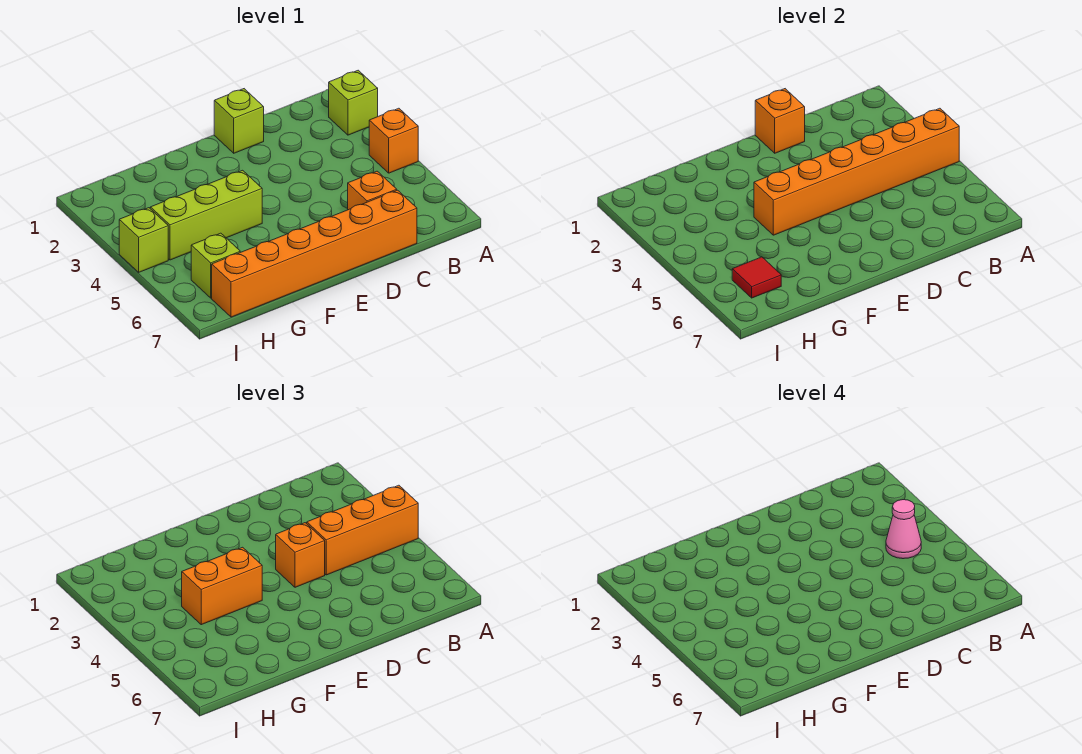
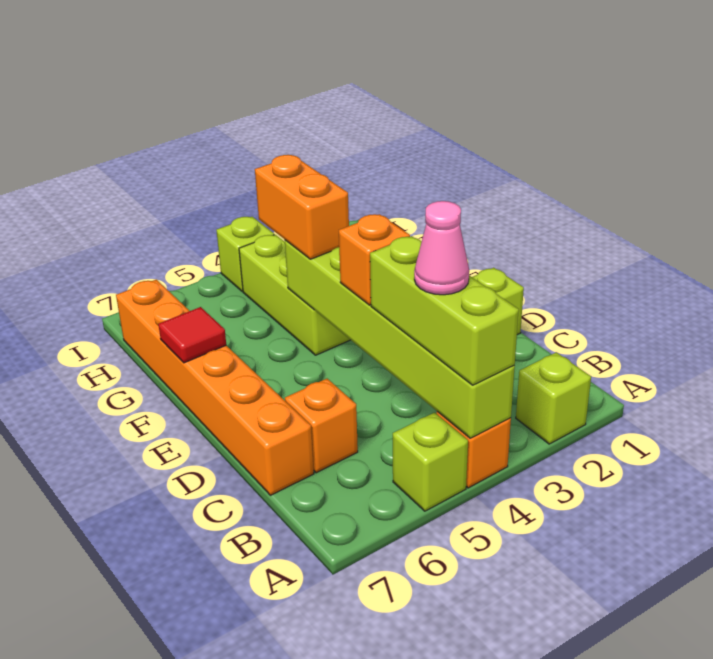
orange brick A4:F4 level 2 -> lime brick A4:F4 level 2
orange brick A4:C4 level 3 -> lime brick A4:C4 level 3
orange brick D1 level 2 -> none
lime brick H6 level 1 -> lime brick A5 level 1
red tile H6 level 2 -> red tile F7 level 2

